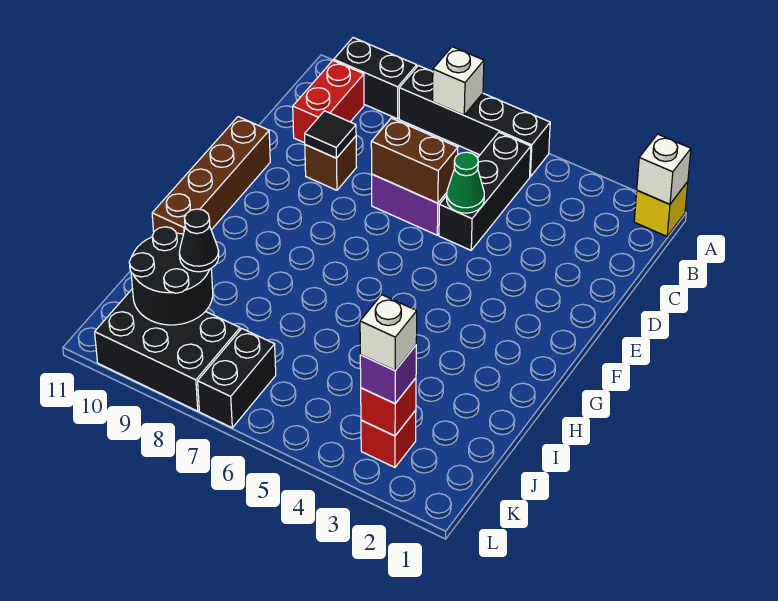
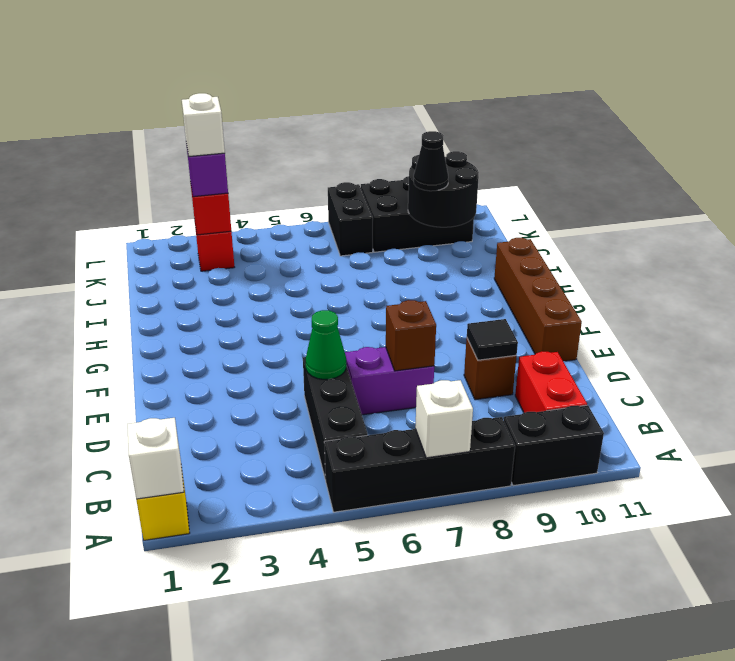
brown brick D6:D7 level 2 -> brown brick D7 level 2

